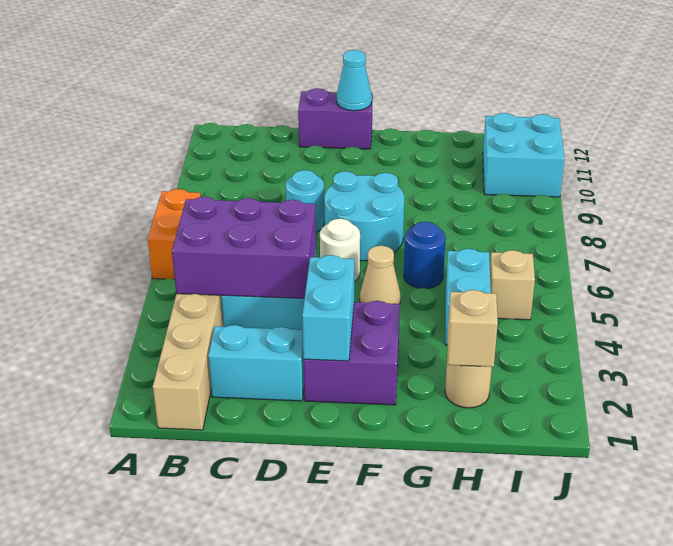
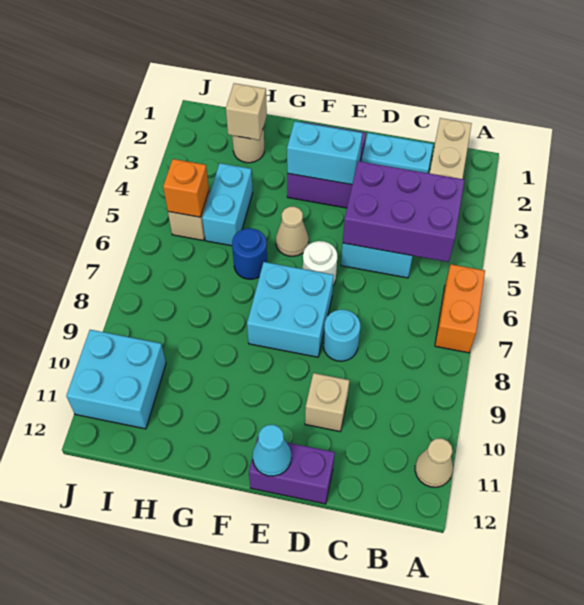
none -> tan cone A11 level 1
none -> tan brick D10 level 1
cyan brick E2:E3 level 2 -> cyan brick E3:F3 level 2
cyan round brick E7:F8 level 1 -> cyan brick E7:F8 level 1
none -> orange brick I5 level 2

